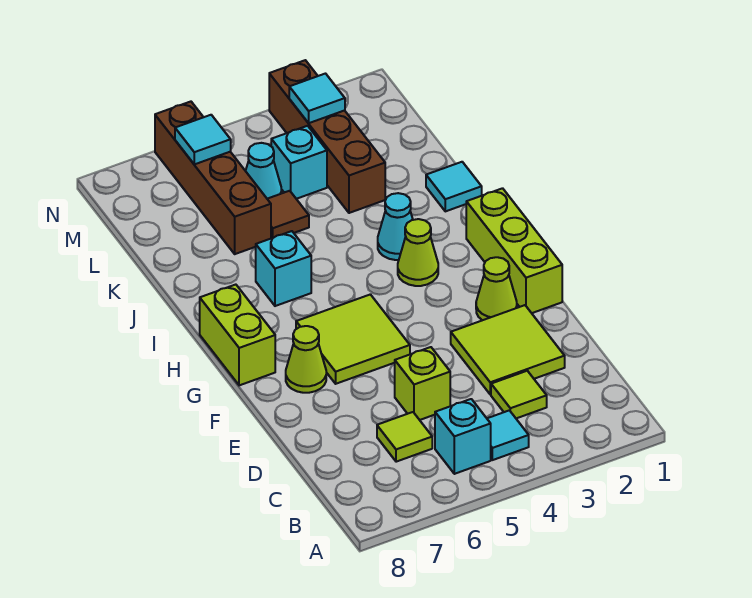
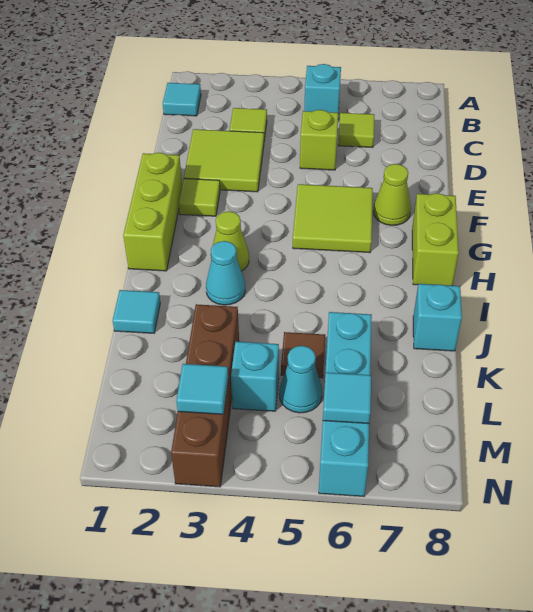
cyan tile B4 level 1 -> cyan tile B1 level 1
lime cone F2 level 1 -> lime tile F2 level 1
cyan brick I6 level 1 -> cyan brick J8 level 1
brown brick K6:N6 level 1 -> cyan brick K6:N6 level 1

